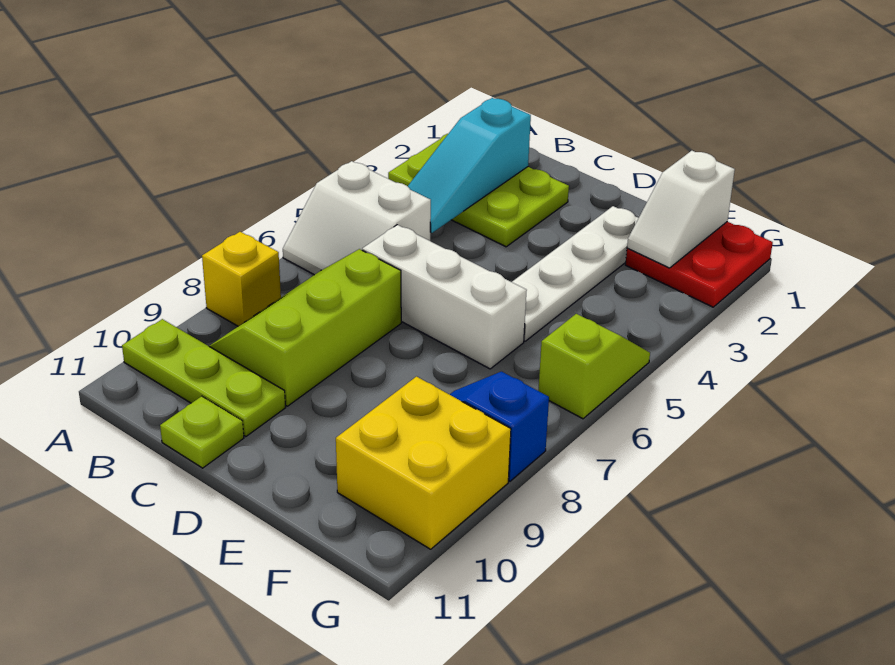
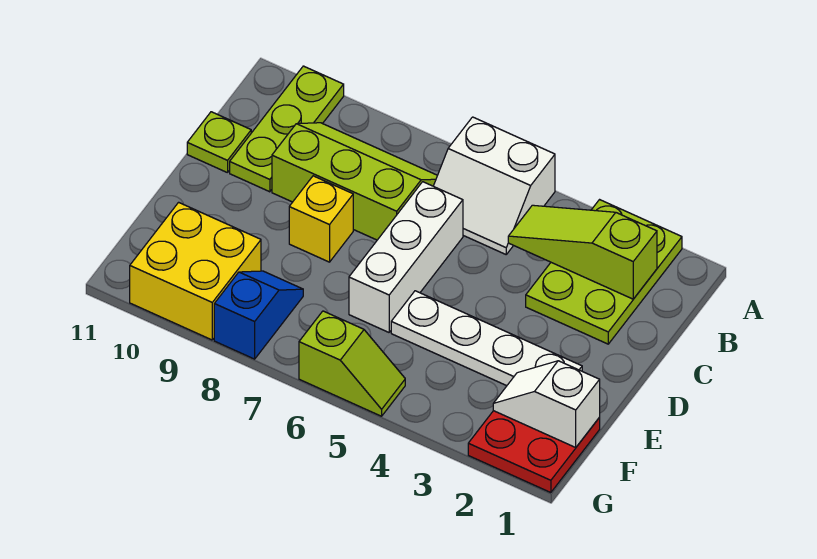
white slope A5:B6 level 1 top 5 -> white slope A5:B6 level 1 top A
yellow brick A8 level 1 -> yellow brick D8 level 1
cyan slope B2:B4 level 2 top 2 -> lime slope B2:B4 level 2 top 2

